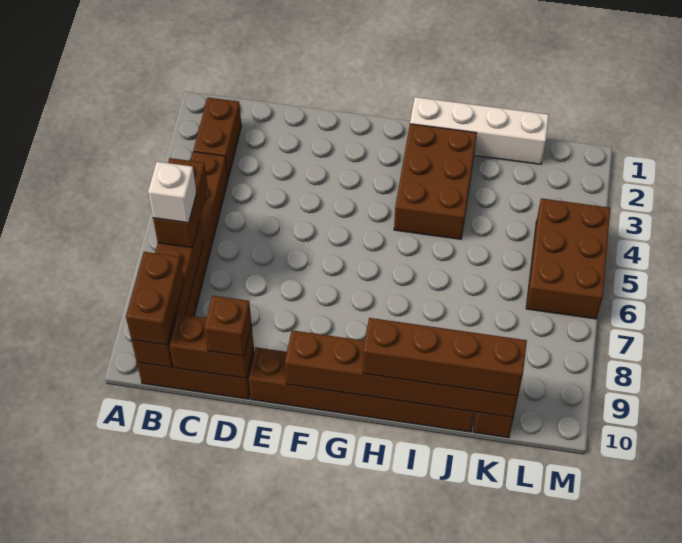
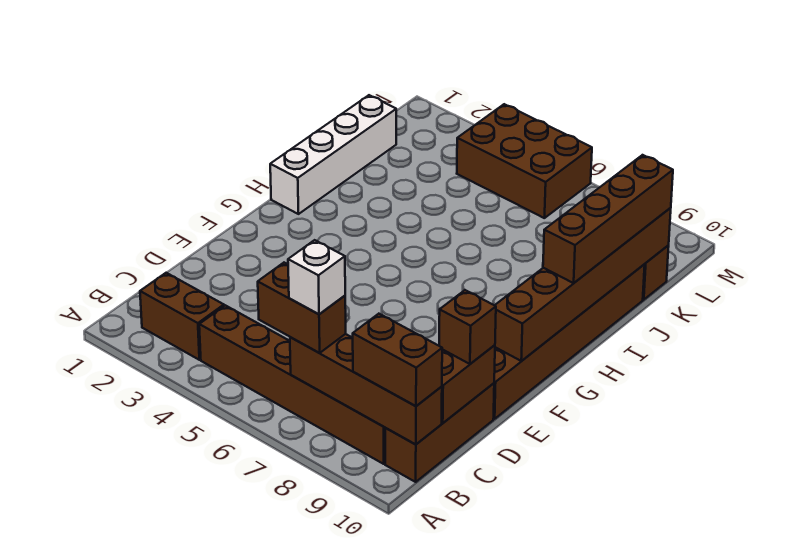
brown brick H2:I4 level 1 -> none

